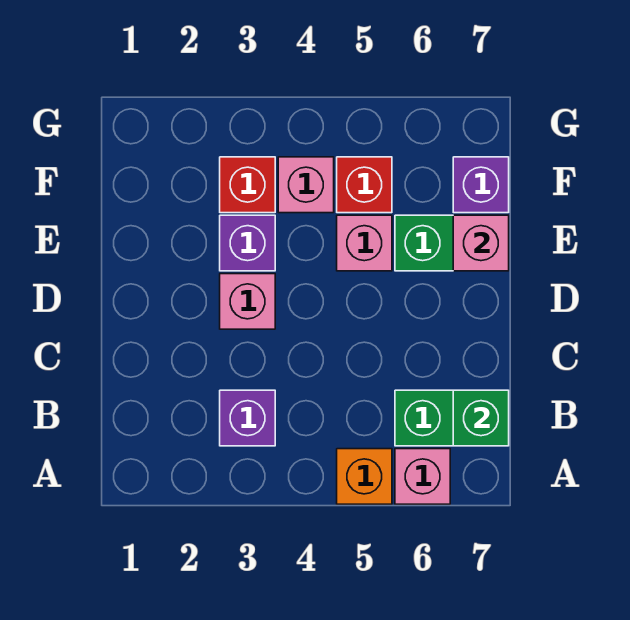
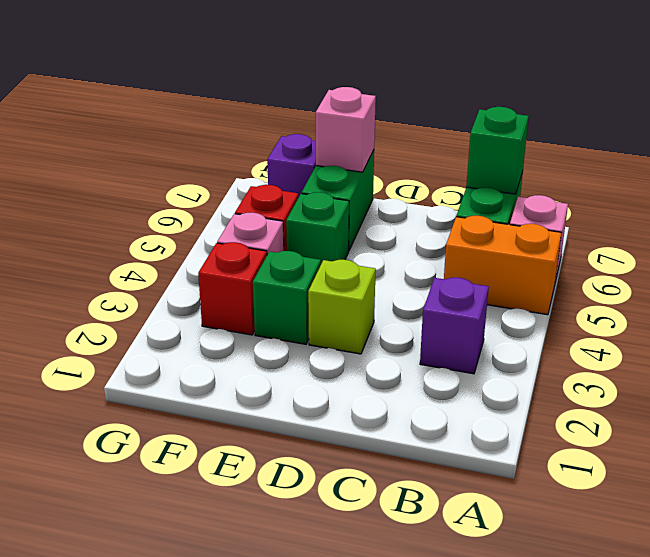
orange brick A5 level 1 -> orange brick A5:B5 level 1
pink brick D3 level 1 -> lime brick D3 level 1
purple brick E3 level 1 -> green brick E3 level 1
pink brick E5 level 1 -> green brick E5 level 1

